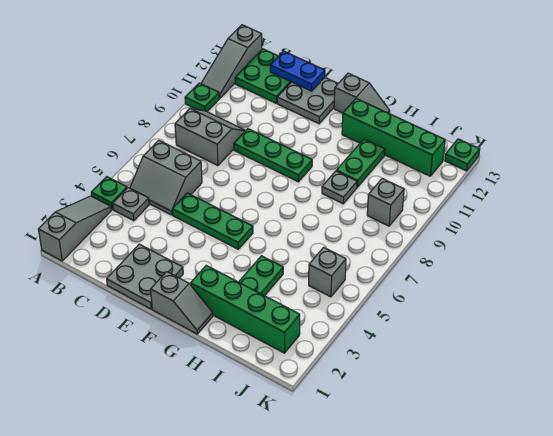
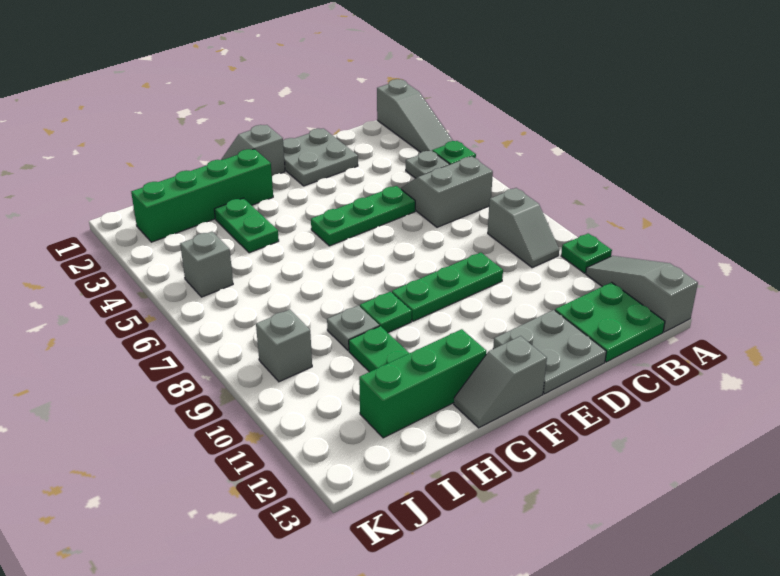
grey slope B8:C9 level 1 top 8 -> grey slope B8:B9 level 1 top 8
blue plate C13:D13 level 2 -> none
green brick G12:J12 level 1 -> green brick G12:I12 level 1
green plate K13 level 1 -> green plate G9 level 1

